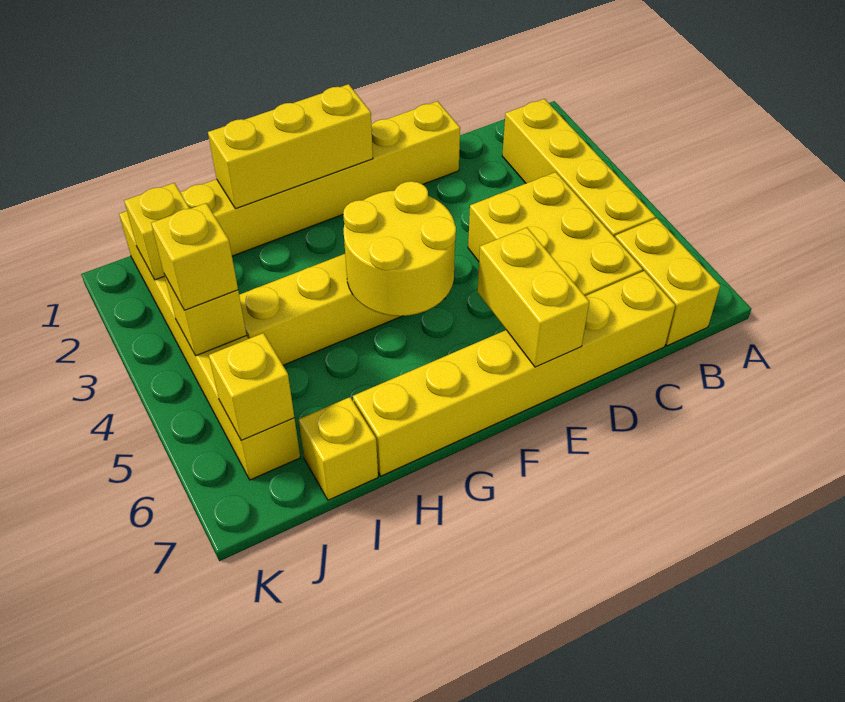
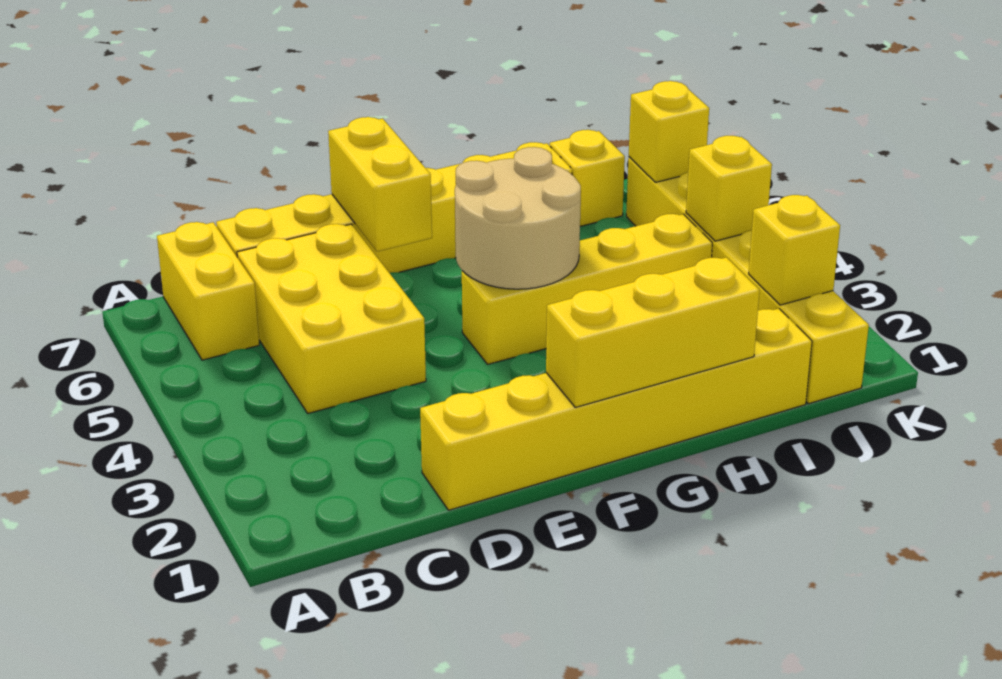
yellow brick B2:B5 level 1 -> none
yellow round brick F4:G5 level 2 -> tan round brick F4:G5 level 2
yellow brick J4 level 3 -> none

